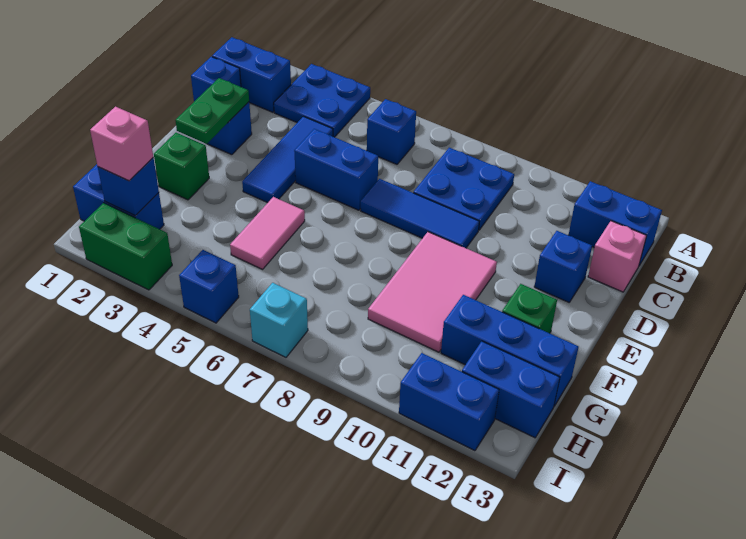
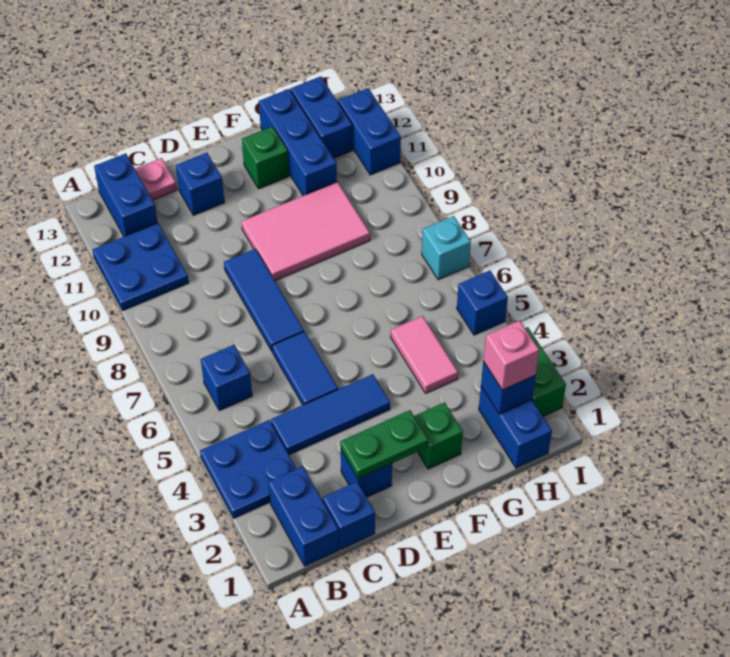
blue plate B8:C9 level 1 -> blue plate A10:B11 level 1
pink brick C13 level 1 -> pink plate C13 level 1
blue brick D5:D6 level 1 -> blue tile D5:D6 level 1
pink tile F5:G5 level 1 -> pink tile G4:G5 level 1

